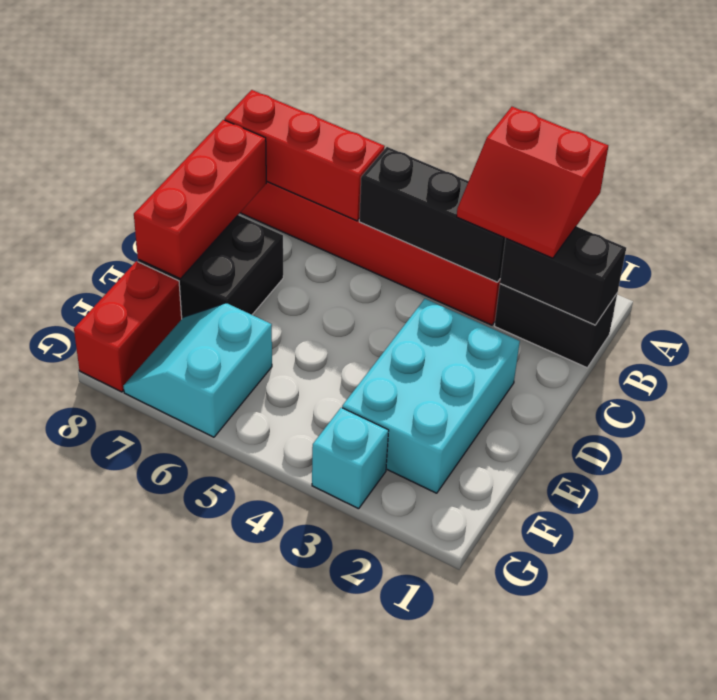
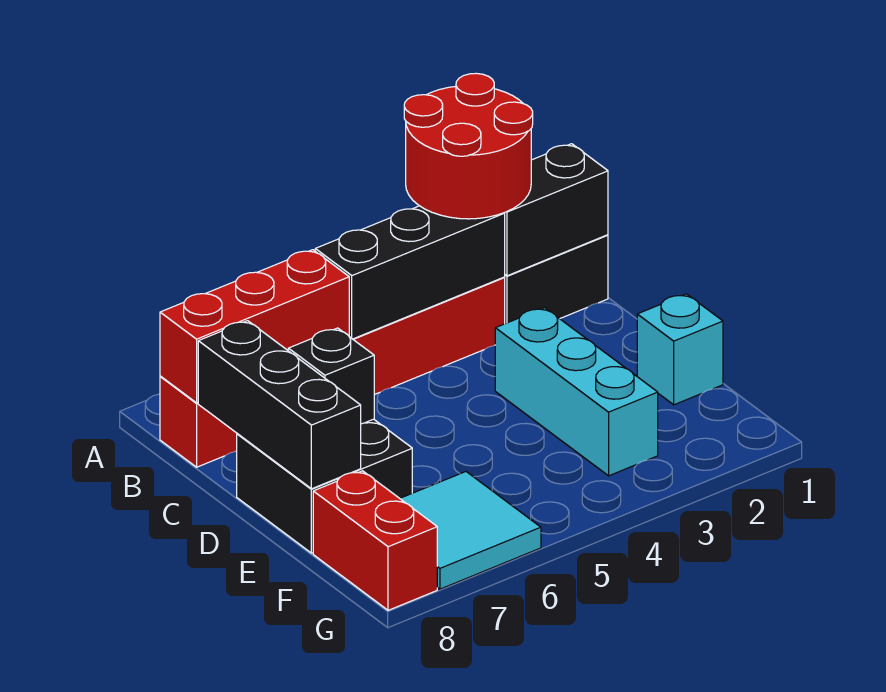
red slope A2:B3 level 3 top A -> red round brick A2:B3 level 3
red brick C8:E8 level 2 -> black brick C8:E8 level 2
cyan brick D2:F3 level 1 -> cyan brick D3:F3 level 1
none -> black brick D7 level 2
cyan slope F6:G7 level 1 top 6 -> cyan tile F6:G7 level 1
cyan brick G3 level 1 -> cyan brick E1 level 1

